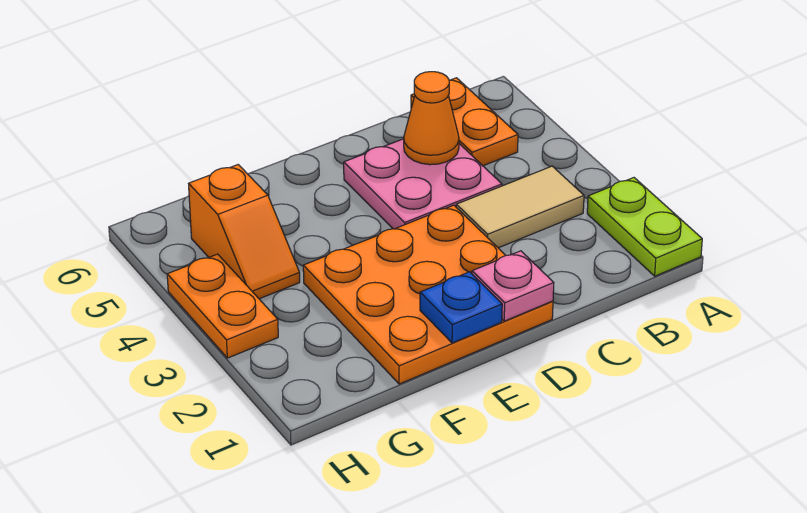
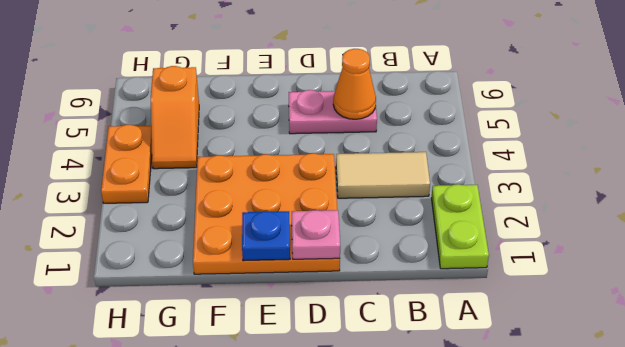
orange plate B5:B6 level 1 -> none
pink plate C4:D5 level 1 -> pink plate C5:D5 level 1

